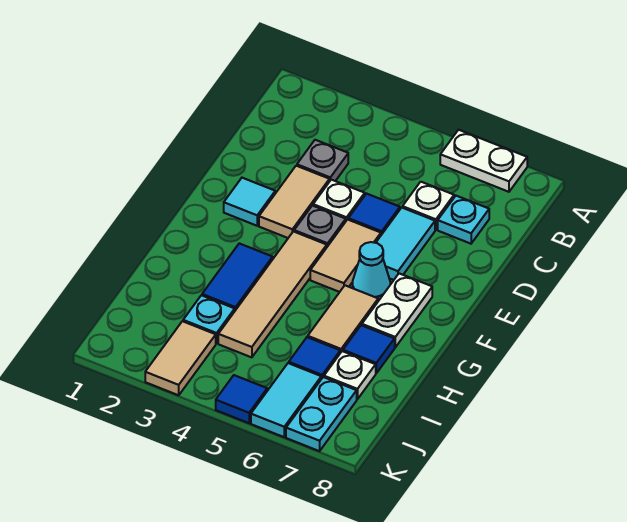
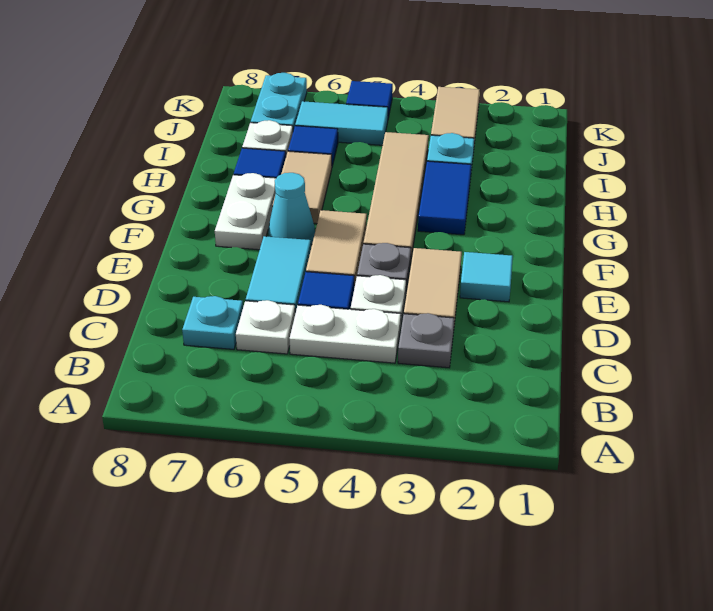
white plate A6:A7 level 1 -> white plate C4:C5 level 1
cyan tile J6:K6 level 1 -> cyan tile J5:J6 level 1

